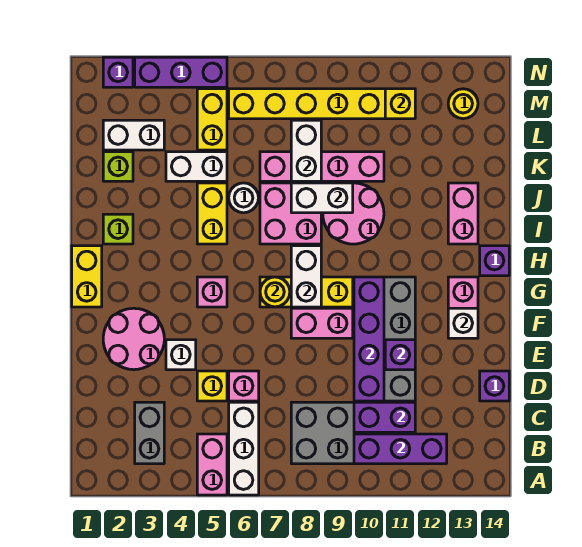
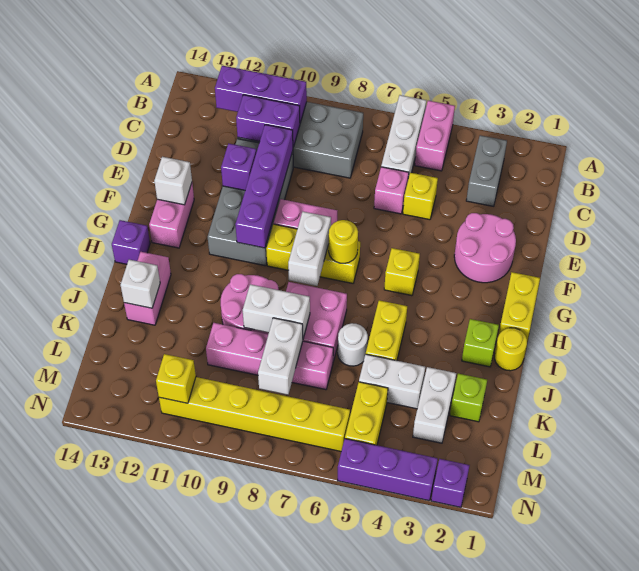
purple brick D14 level 1 -> none
white brick E4 level 1 -> white brick J13 level 2
pink brick G5 level 1 -> yellow brick G5 level 1
white brick L2:L3 level 1 -> white brick K3:L3 level 1
yellow round brick M13 level 1 -> yellow round brick I1 level 1

